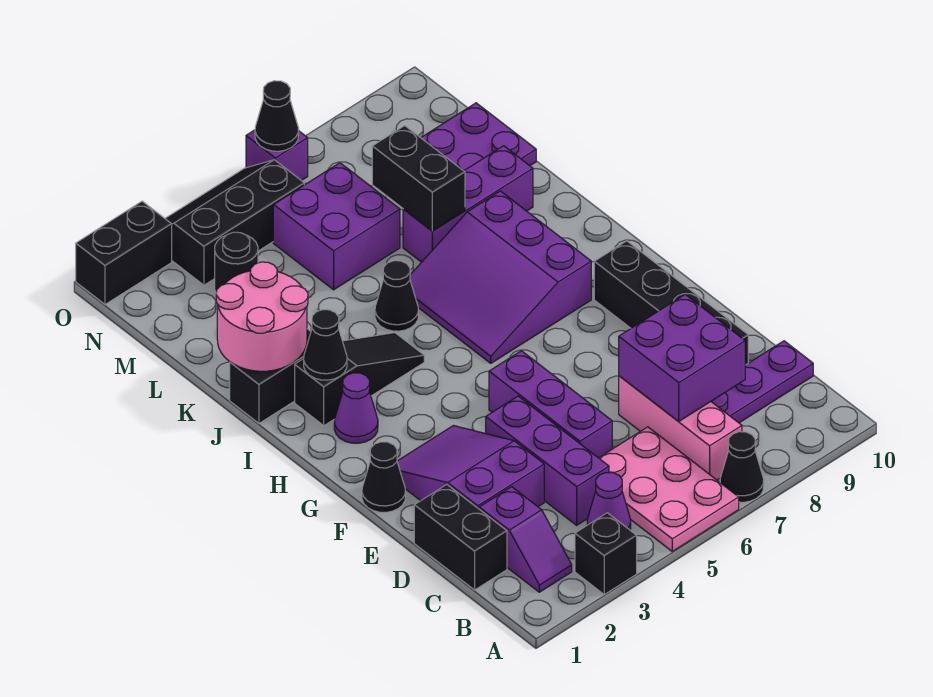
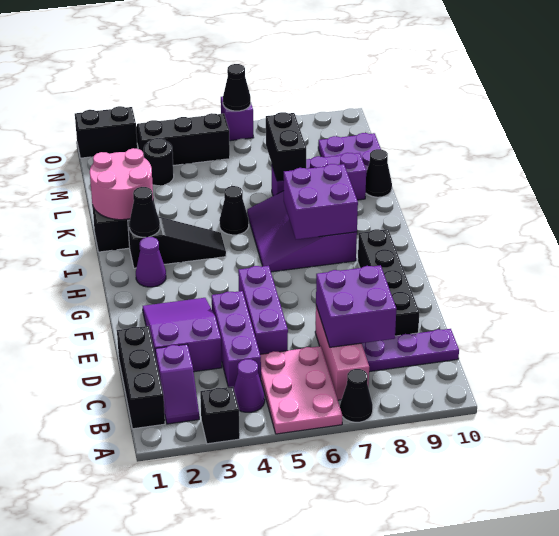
black brick C1:D1 level 1 -> black brick B1:D1 level 1
black cone F1 level 1 -> black cone K10 level 1
purple brick L5:M6 level 1 -> purple brick H7:I8 level 2

